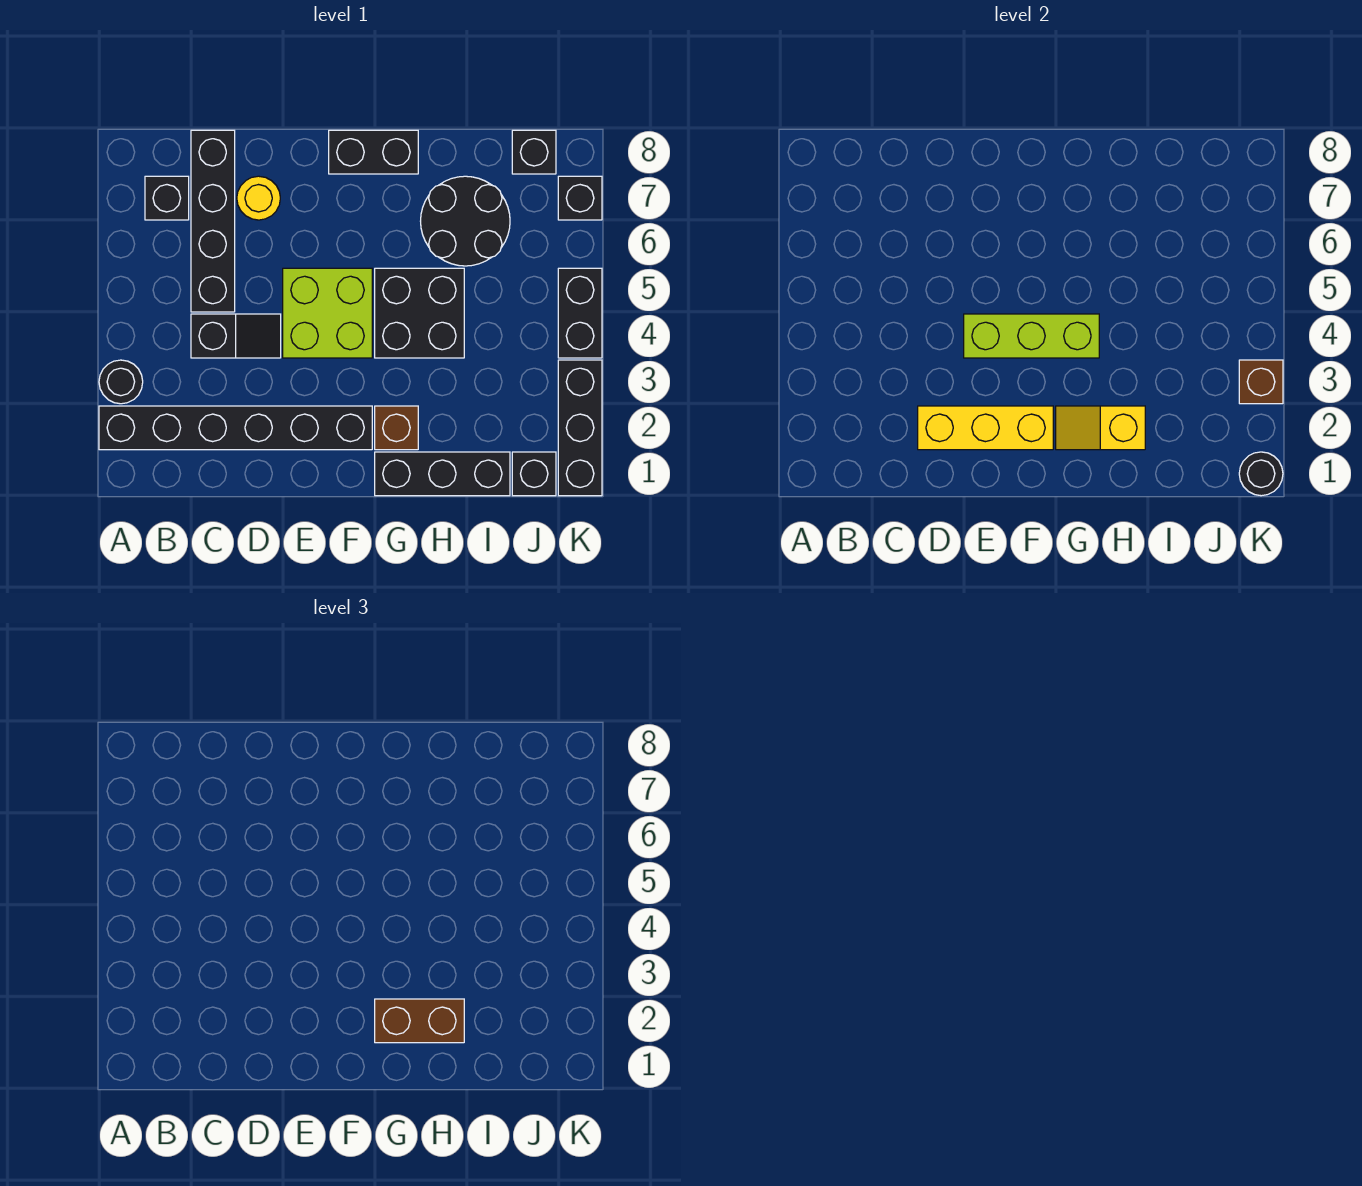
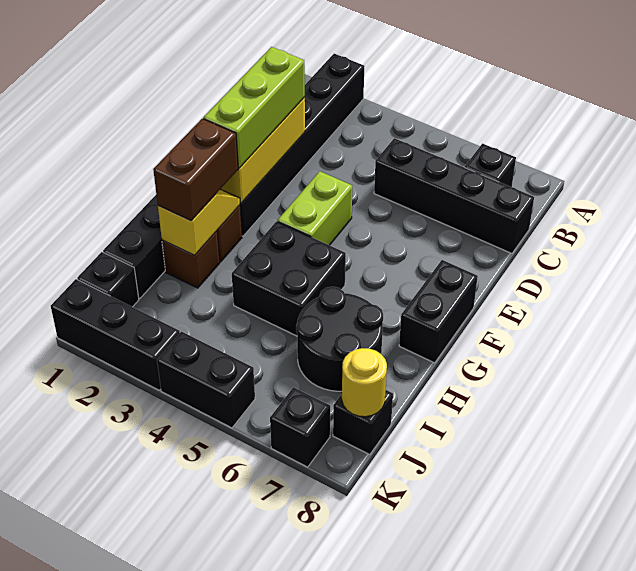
black round brick A3 level 1 -> none
black slope C4:D4 level 1 top C -> none
yellow round brick D7 level 1 -> yellow round brick J8 level 2
lime brick E4:F5 level 1 -> lime brick E4:F4 level 1
lime brick E4:G4 level 2 -> lime brick D2:F2 level 3
black round brick K1 level 2 -> none
brown brick K3 level 2 -> brown brick H2 level 1

